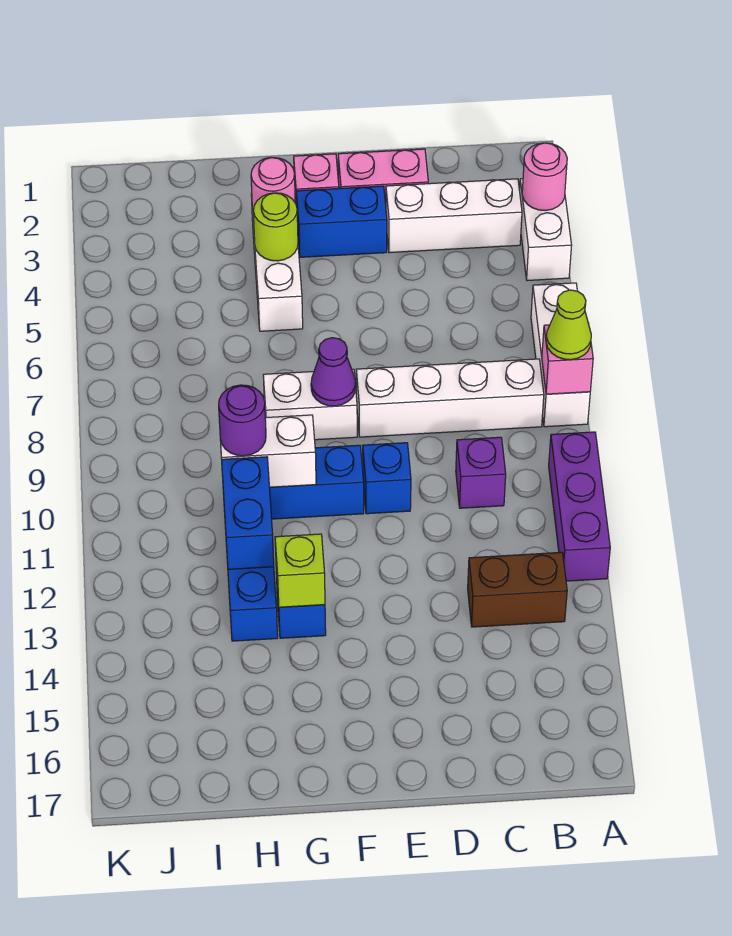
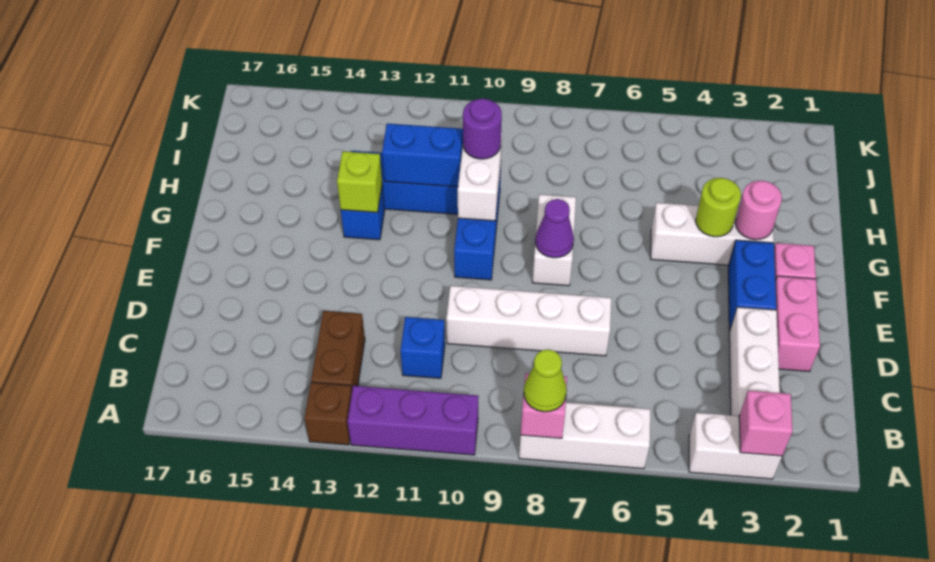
pink round brick A3 level 2 -> pink brick A3 level 2
none -> brown brick A13 level 1
white brick B8:E8 level 1 -> white brick D7:D10 level 1
purple brick C10 level 1 -> none
blue brick E10 level 1 -> blue brick C11 level 1

